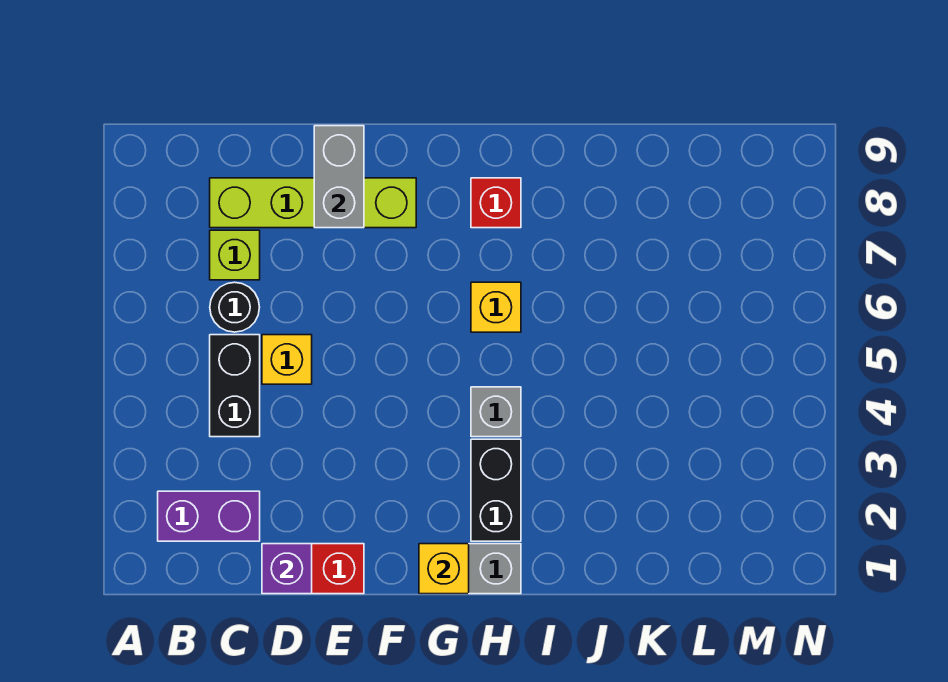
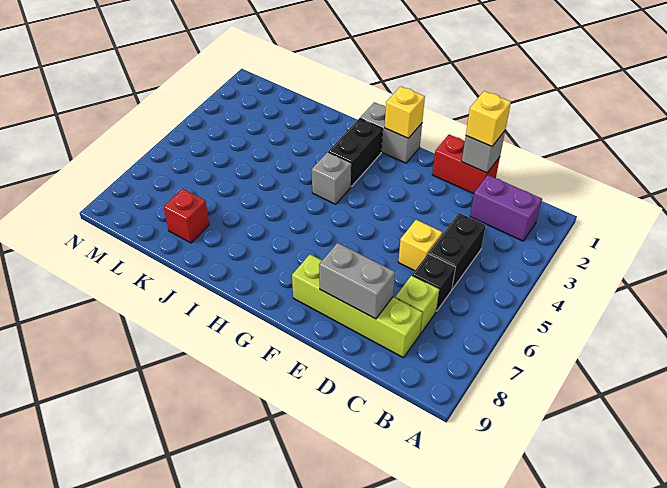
black round brick C6 level 1 -> black brick C6 level 1
purple brick D1 level 2 -> grey brick D1 level 2
grey brick E8:E9 level 2 -> grey brick D8:E8 level 2
yellow brick H6 level 1 -> yellow brick D1 level 3
red brick H8 level 1 -> red brick K8 level 1

